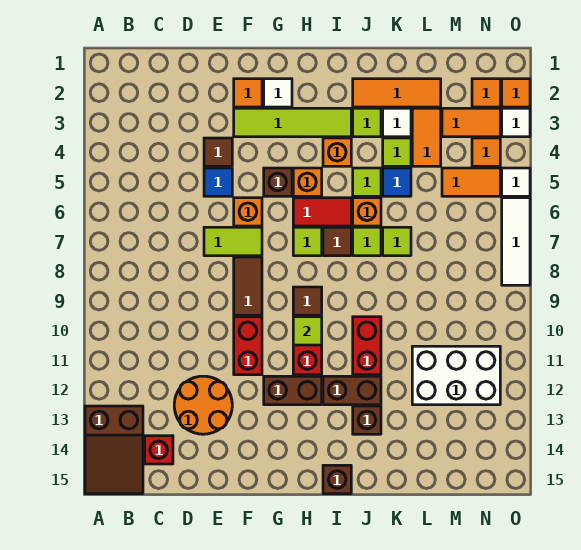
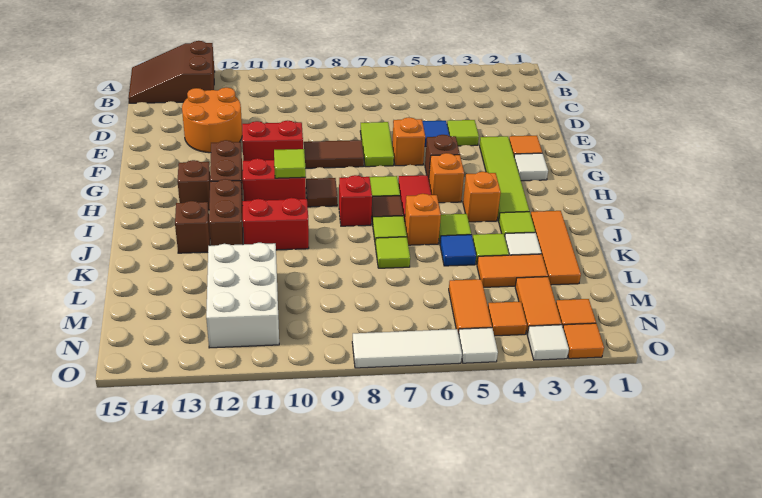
red brick C14 level 1 -> red brick I8 level 1
brown tile E4 level 1 -> lime tile E4 level 1
brown brick I15 level 1 -> brown brick H13 level 1

